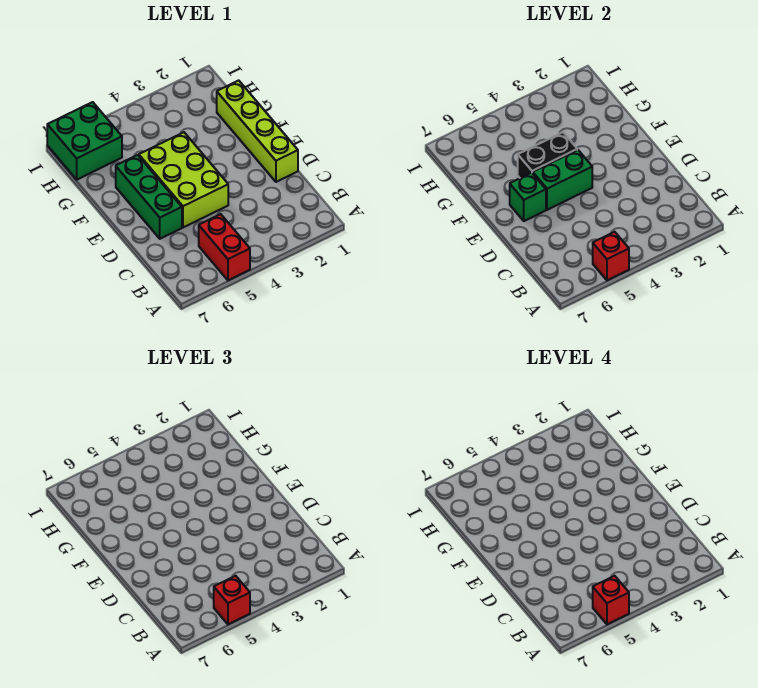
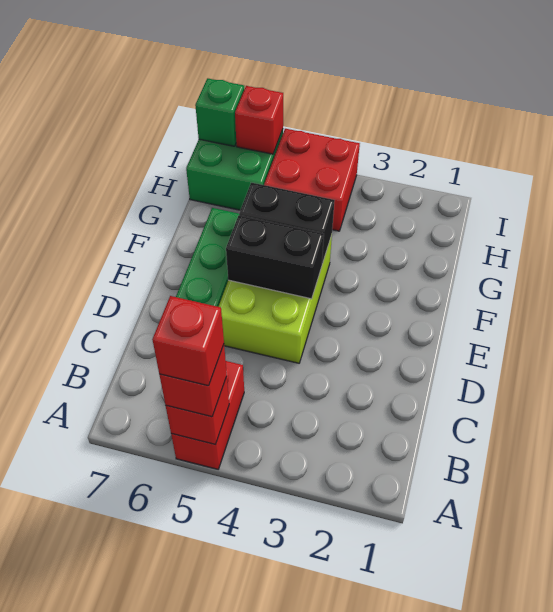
lime brick D1:G1 level 1 -> none
green brick E4:E5 level 2 -> black brick E4:E5 level 2
green brick E6 level 2 -> green brick I7 level 2
none -> red brick H4:I5 level 1
none -> red brick I6 level 2

